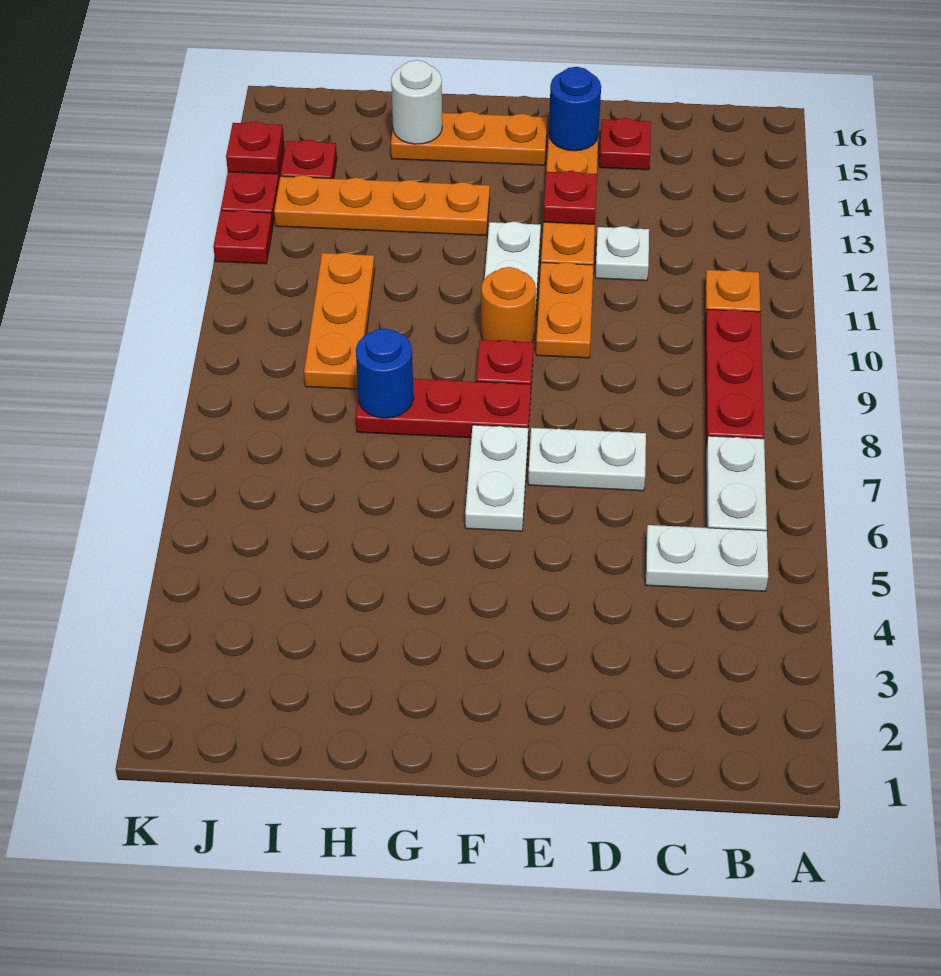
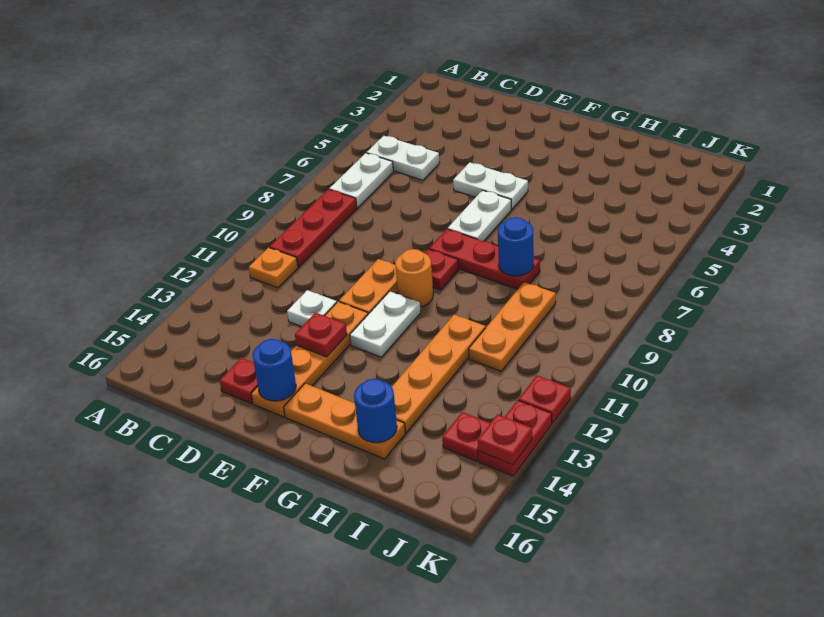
white plate D7:E7 level 1 -> white plate E5:F5 level 1
orange plate G13:J13 level 1 -> orange plate H11:H14 level 1
white round brick H15 level 2 -> blue round brick H15 level 2

